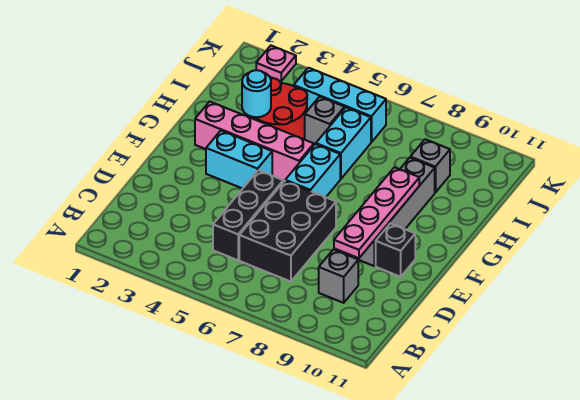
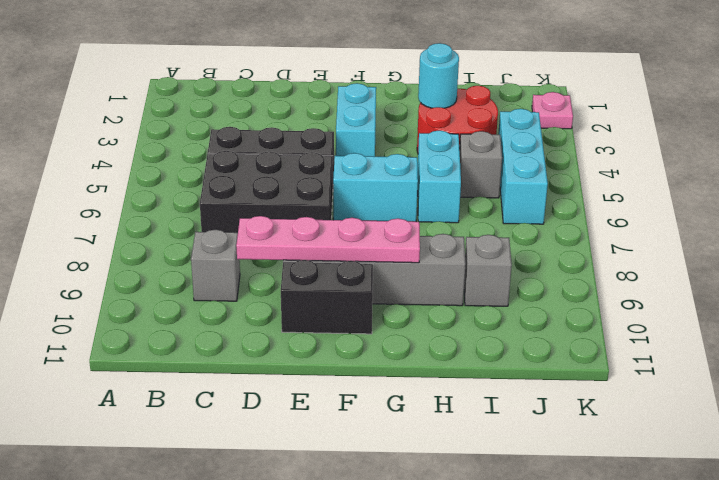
black brick E10 level 1 -> black brick E10:F10 level 1
pink brick G2:G5 level 1 -> none
cyan brick H6:I6 level 1 -> cyan brick H5:H6 level 1

